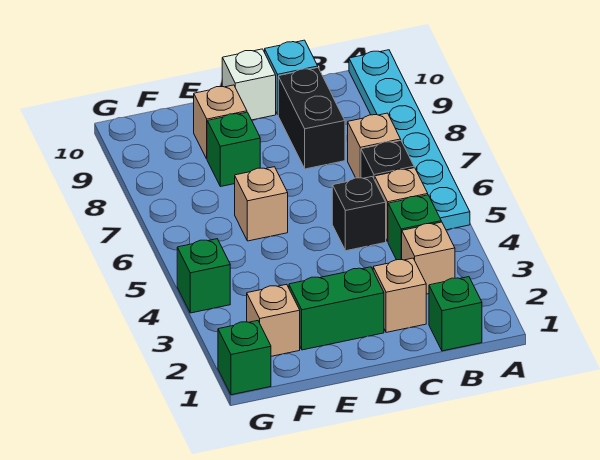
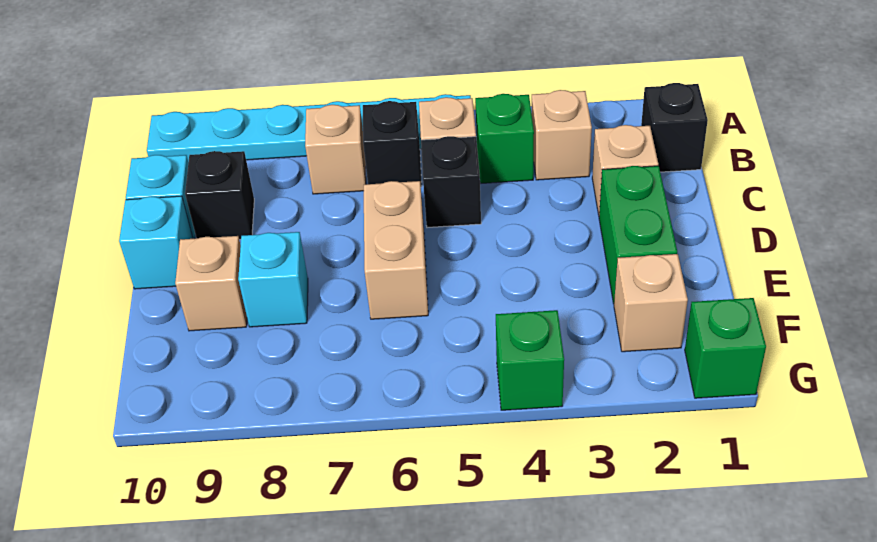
green brick B1 level 1 -> black brick B1 level 1
black brick C8:C9 level 1 -> black brick C9 level 1
white brick D10 level 1 -> cyan brick D10 level 1
tan brick E6 level 1 -> tan brick D6:E6 level 1
green brick E8 level 1 -> cyan brick E8 level 1

